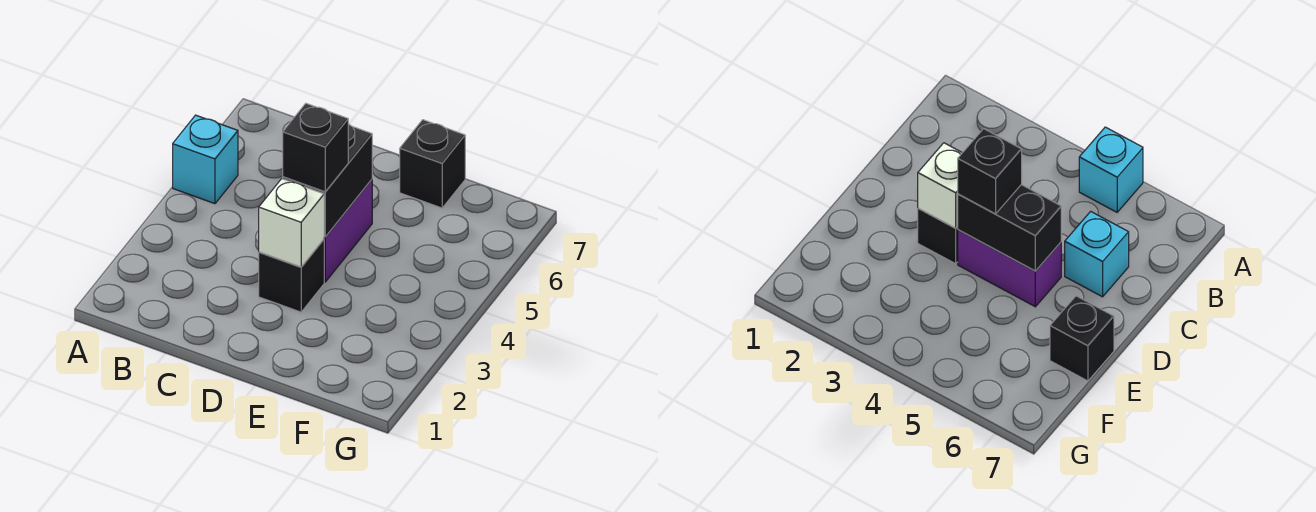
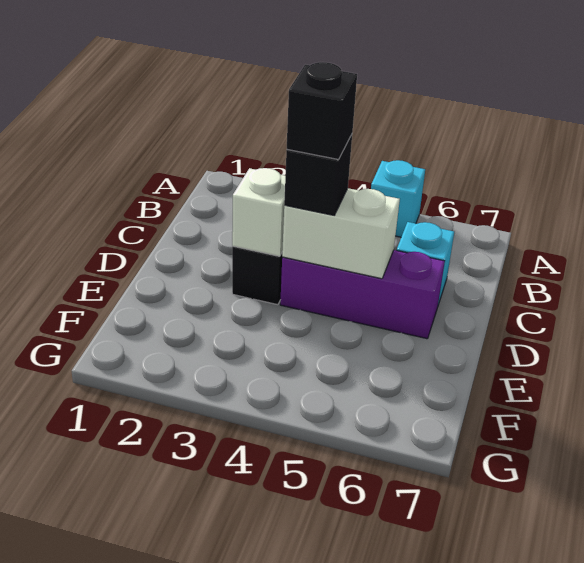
purple brick D4:D5 level 1 -> purple brick D4:D6 level 1
black brick D4:D5 level 2 -> white brick D4:D5 level 2
black brick E7 level 1 -> black brick D4 level 4

